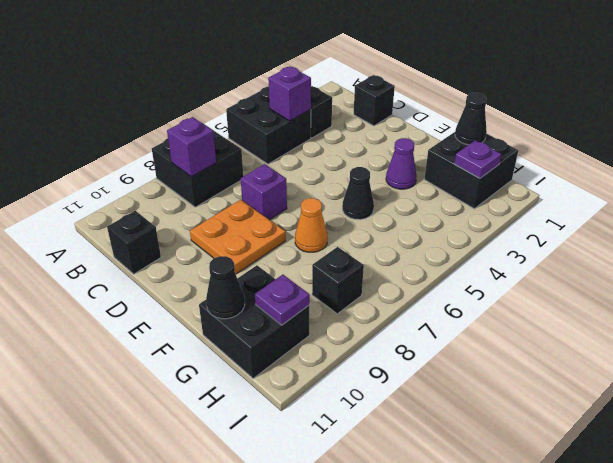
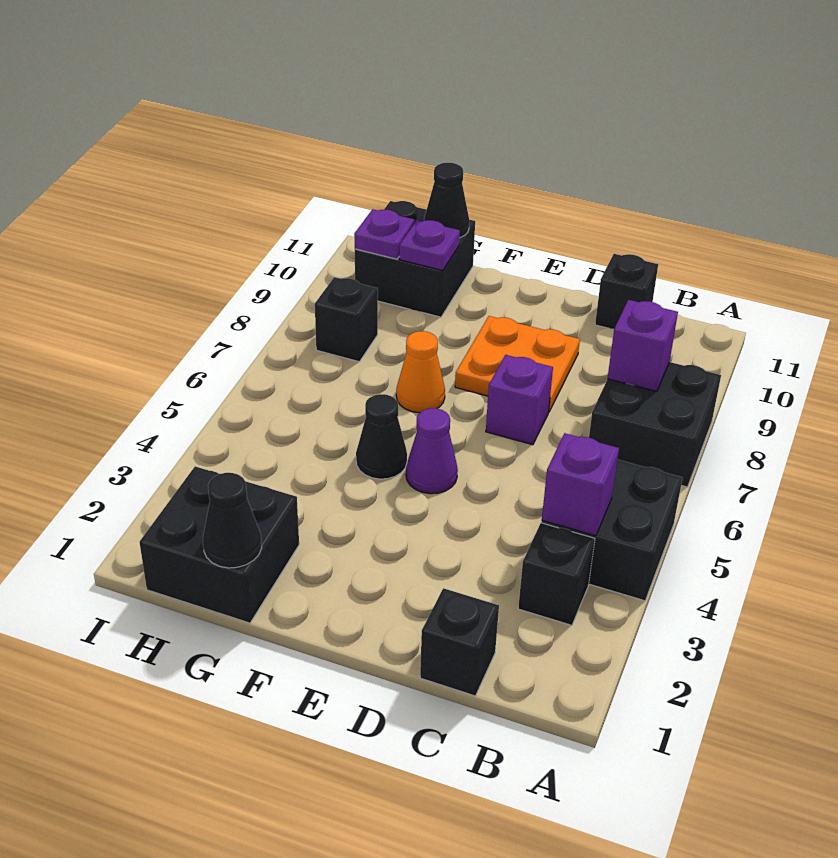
purple cone F3 level 1 -> purple cone E5 level 1
purple plate H2 level 2 -> purple plate G10 level 2

